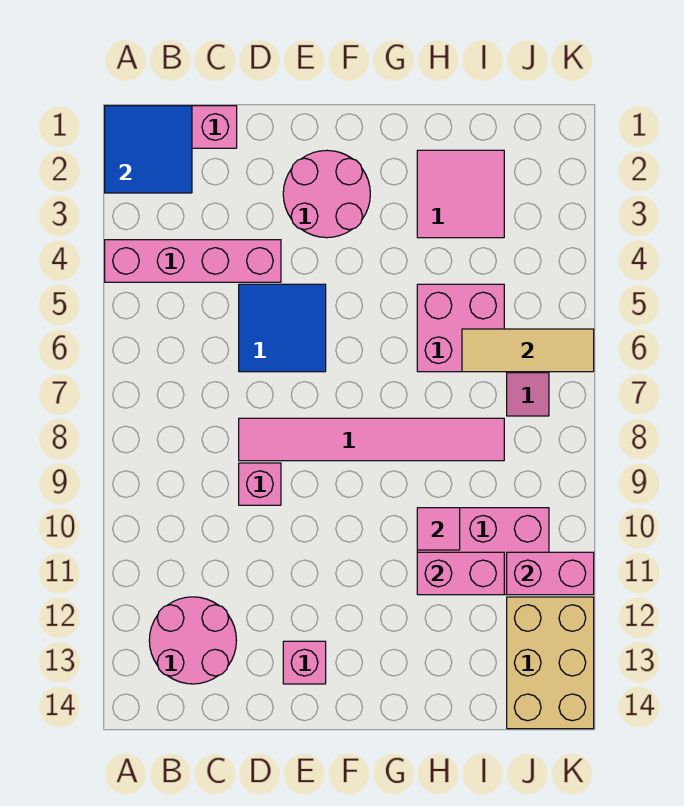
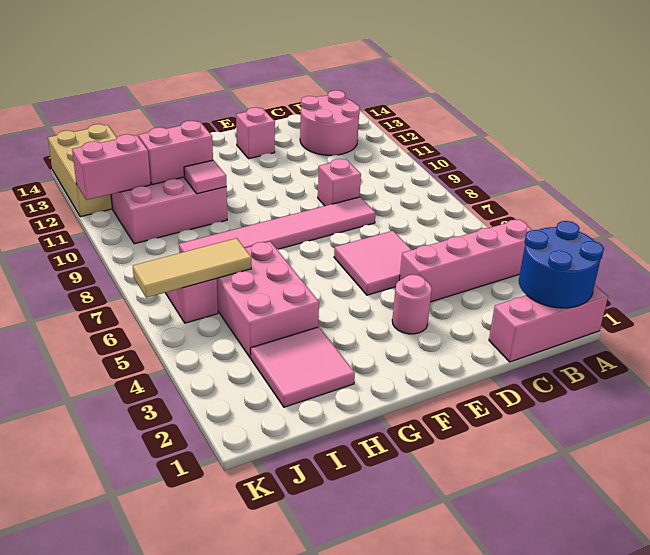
blue tile A1:B2 level 2 -> blue round brick A1:B2 level 2
blue tile D5:E6 level 1 -> pink tile D5:E6 level 1
pink round brick E2:F3 level 1 -> pink round brick E3 level 1
pink brick H5:I6 level 1 -> pink brick H4:I6 level 1

